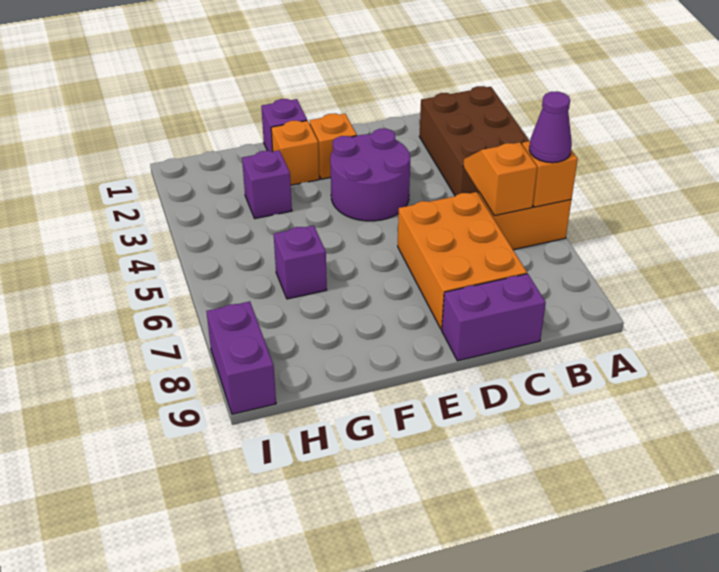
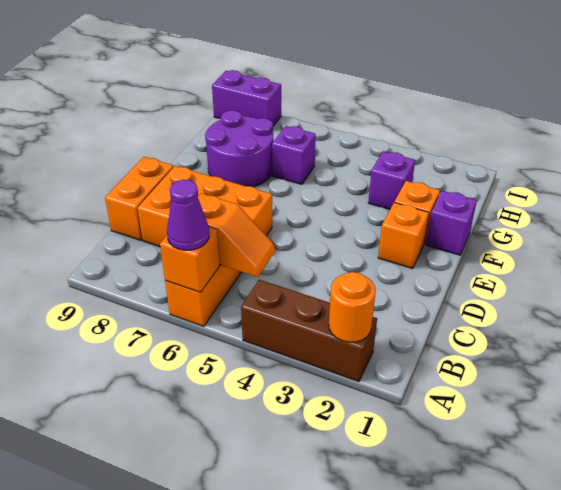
brown brick A2:B4 level 1 -> brown brick A2:A4 level 1
none -> orange round brick A2 level 2
purple brick C9:D9 level 1 -> orange brick C9:D9 level 1
purple round brick D3:E4 level 1 -> purple round brick F7:G8 level 1

